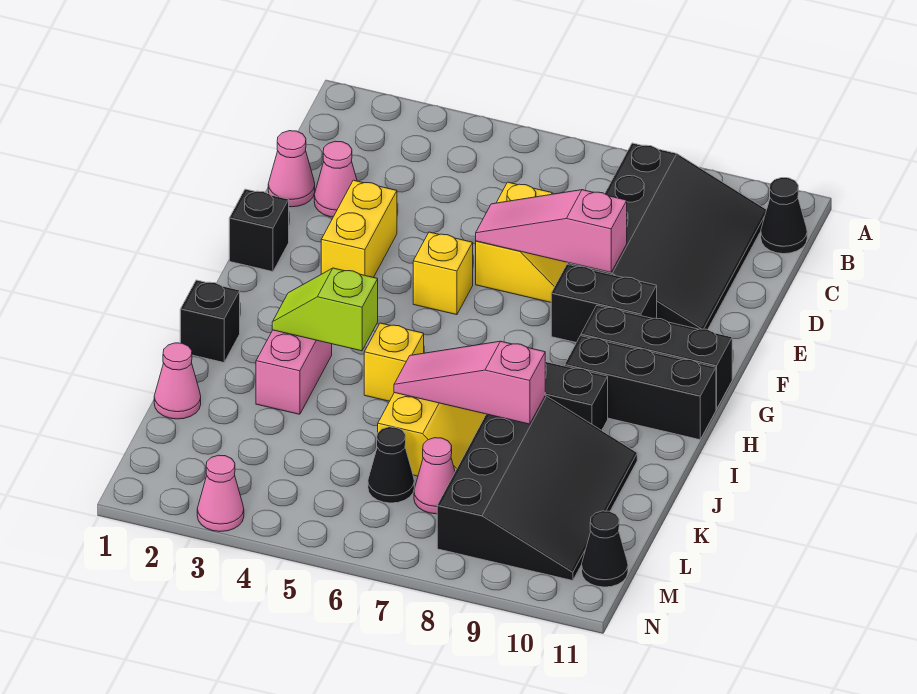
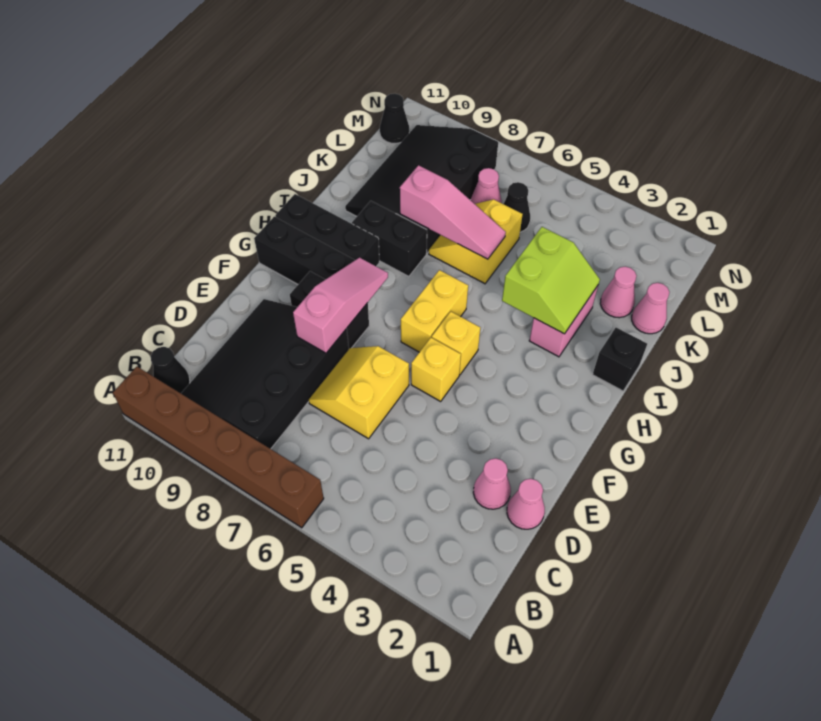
none -> brown brick A6:A11 level 1
yellow brick E3:F3 level 1 -> yellow brick G6:H6 level 1
pink slope E6:E8 level 2 top 8 -> pink slope E8:G8 level 2 top E
black brick F1 level 1 -> none
lime slope I3:I4 level 2 top 4 -> lime slope I3:J4 level 2 top 4
yellow brick I5 level 1 -> yellow brick G5 level 1
pink cone N3 level 1 -> pink cone K2 level 1

